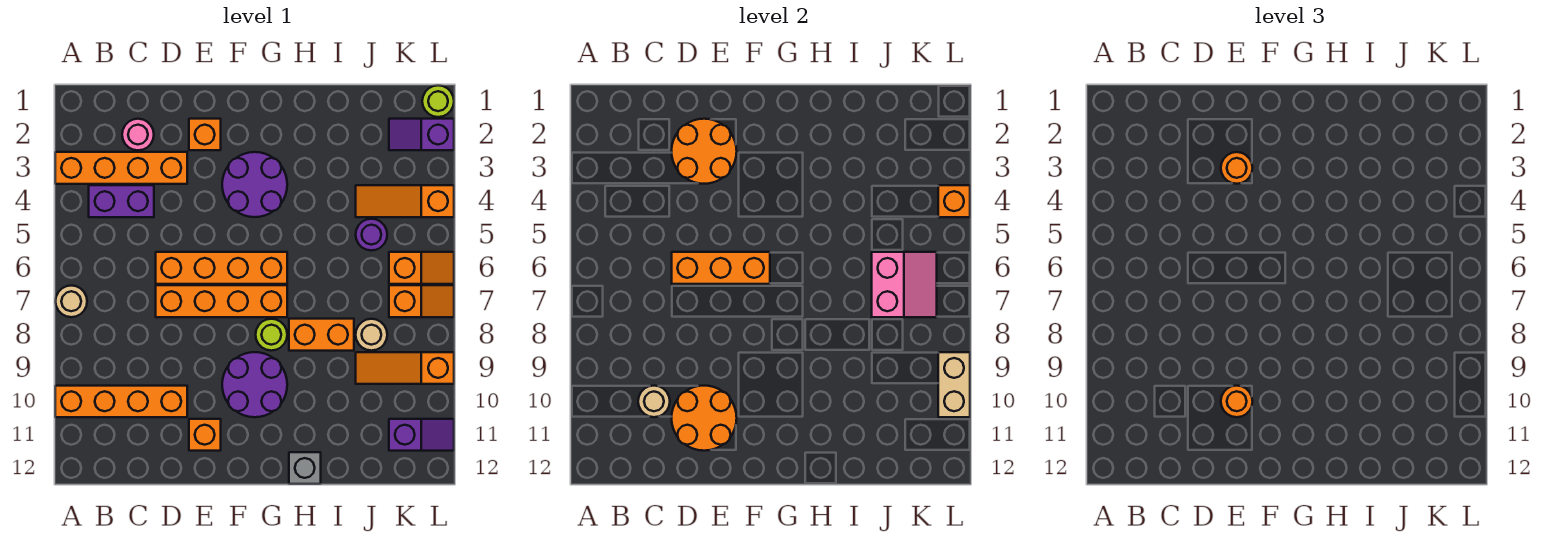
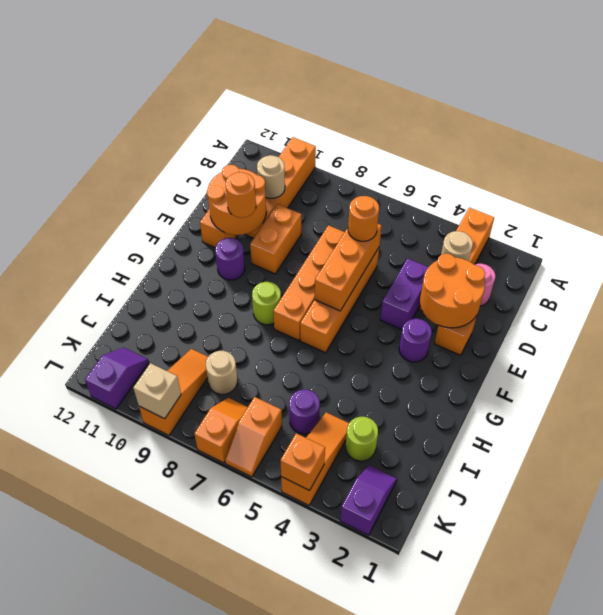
tan round brick A7 level 1 -> tan round brick C3 level 2
purple brick B4:C4 level 1 -> purple brick D4:E4 level 1
orange round brick E3 level 3 -> orange round brick D6 level 3
purple round brick F3:G4 level 1 -> purple round brick F3 level 1
purple round brick F9:G10 level 1 -> purple round brick F10 level 1
orange brick H8:I8 level 1 -> orange brick D9:E9 level 1
grey brick H12 level 1 -> none
pink slope J6:K7 level 2 top J -> none
orange slope K7:L7 level 1 top K -> orange slope K7:L7 level 1 top L
purple slope K11:L11 level 1 top K -> purple slope K11:L11 level 1 top L
lime round brick L1 level 1 -> lime round brick J3 level 1
tan brick L9:L10 level 2 -> tan brick L9 level 2

